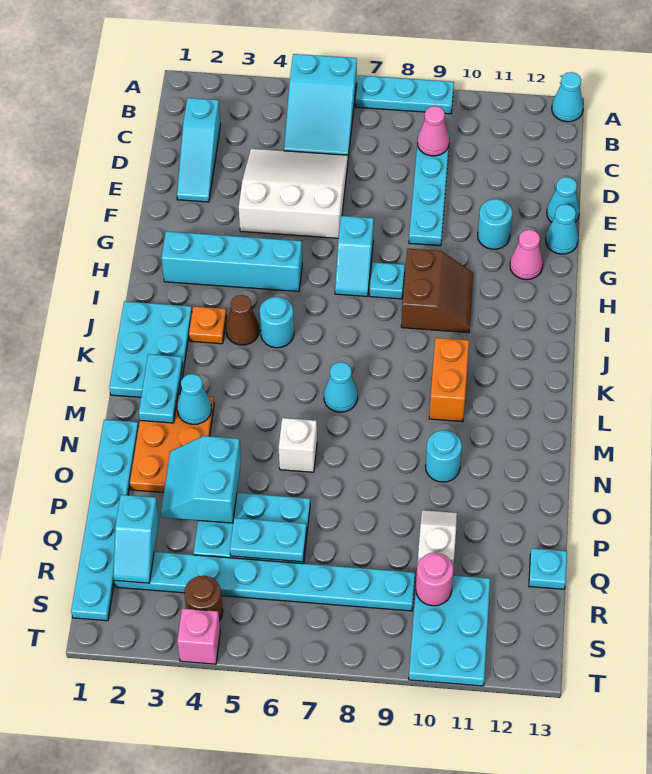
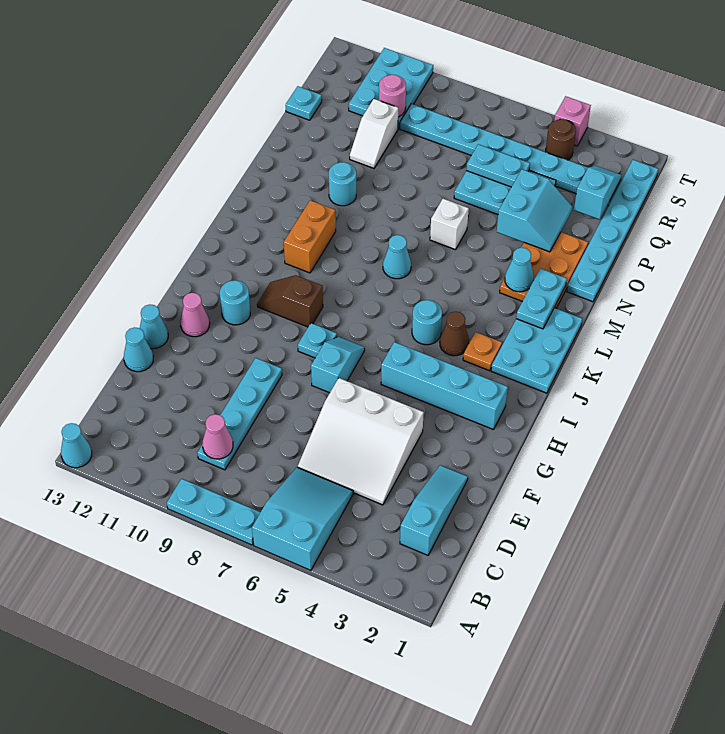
cyan round brick F11 level 1 -> cyan round brick H11 level 1
brown slope H9:I10 level 1 top 9 -> brown slope I9:I10 level 1 top 9

